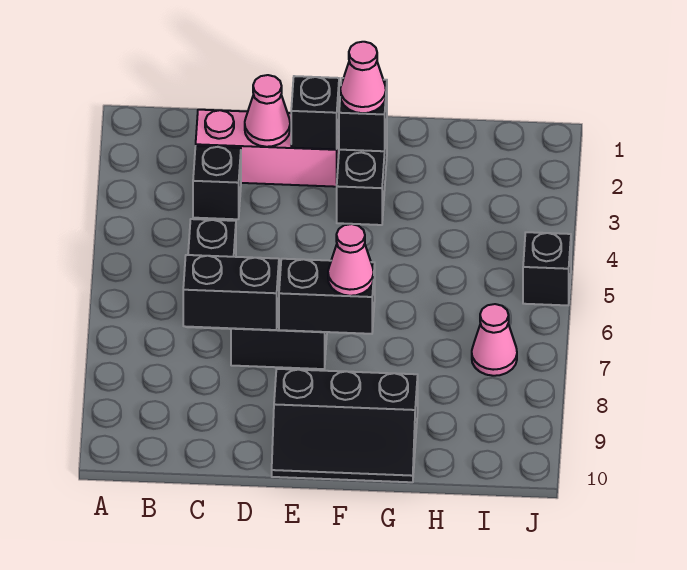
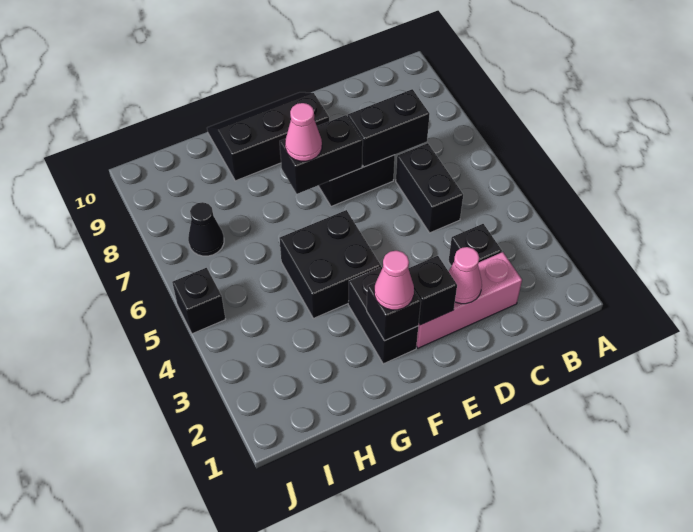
none -> black brick F4:G5 level 1
pink cone I7 level 1 -> black cone I7 level 1

